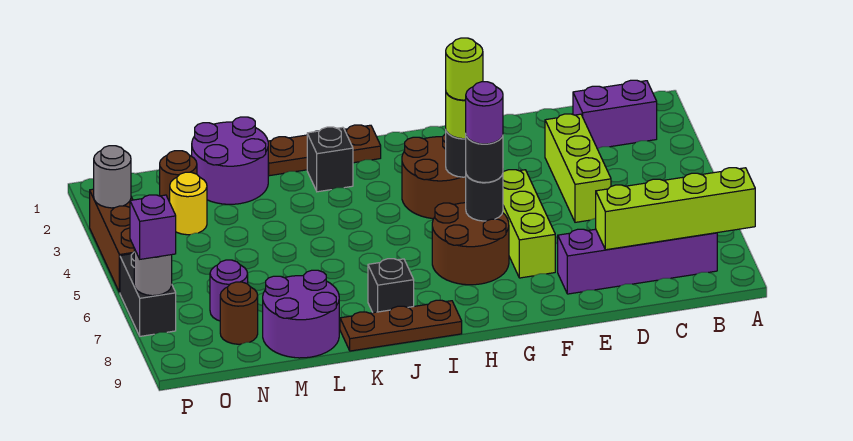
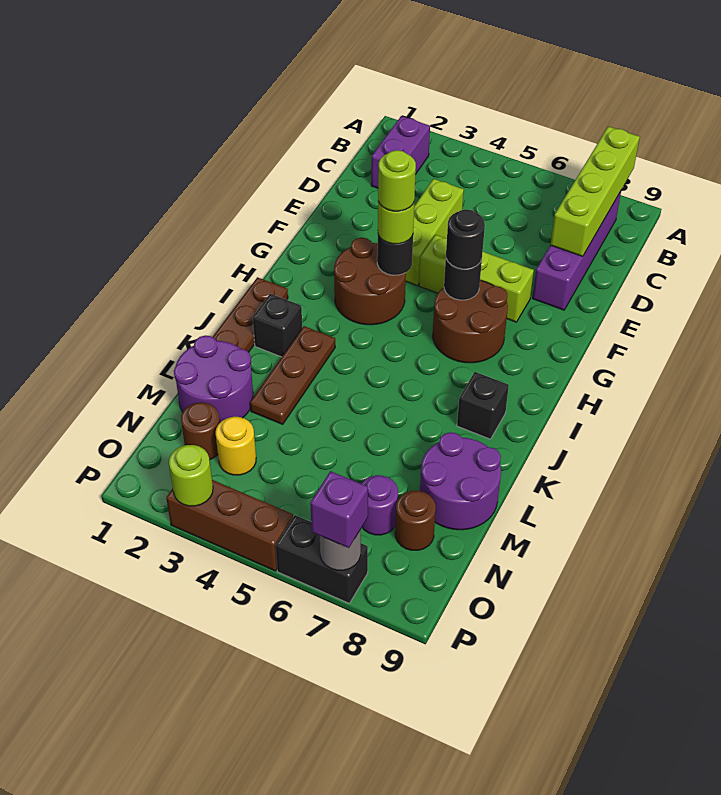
lime brick D3:D5 level 1 -> lime brick D4:F4 level 1
purple round brick G6 level 4 -> none
brown plate I9:K9 level 1 -> brown plate J3:L3 level 1
grey round brick P3 level 2 -> lime round brick P3 level 2

